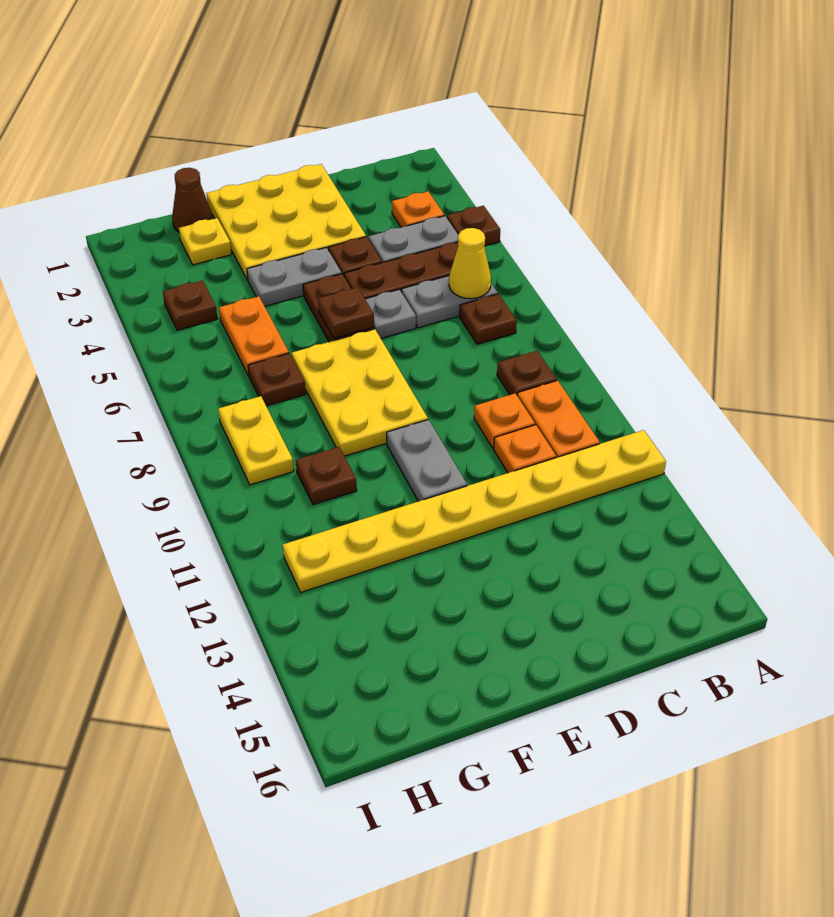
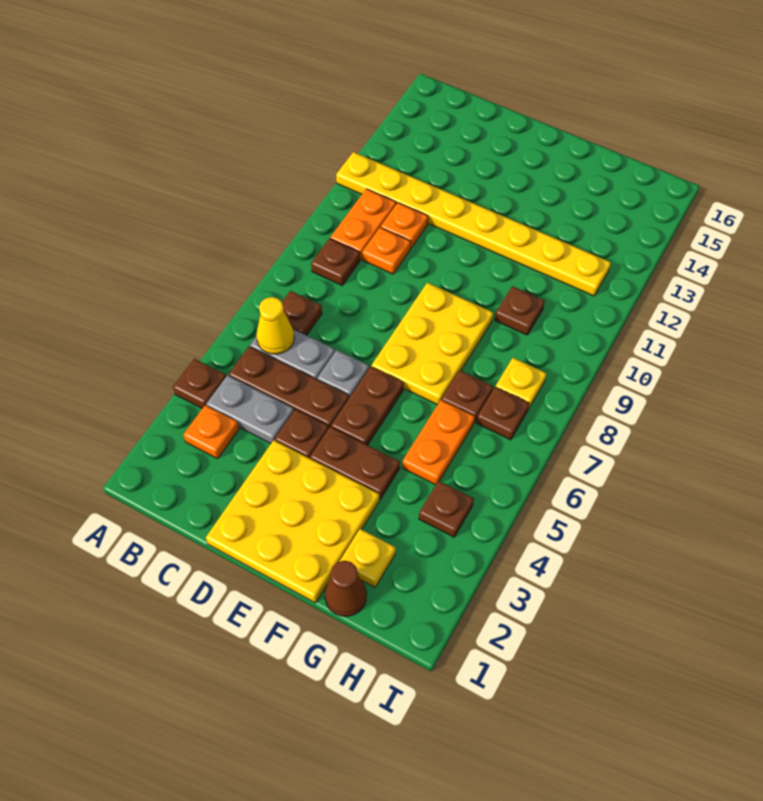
grey plate E4:F4 level 1 -> brown plate E4:F4 level 1
brown plate E6 level 2 -> brown plate H7 level 1
grey plate E10:E11 level 1 -> none
yellow plate H8:H9 level 1 -> yellow plate H8 level 1

